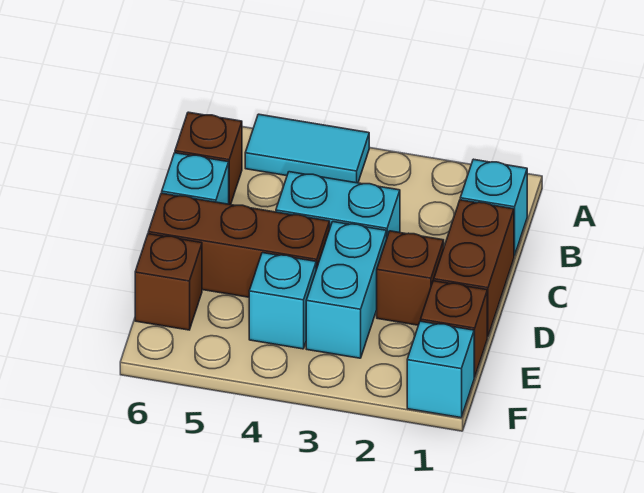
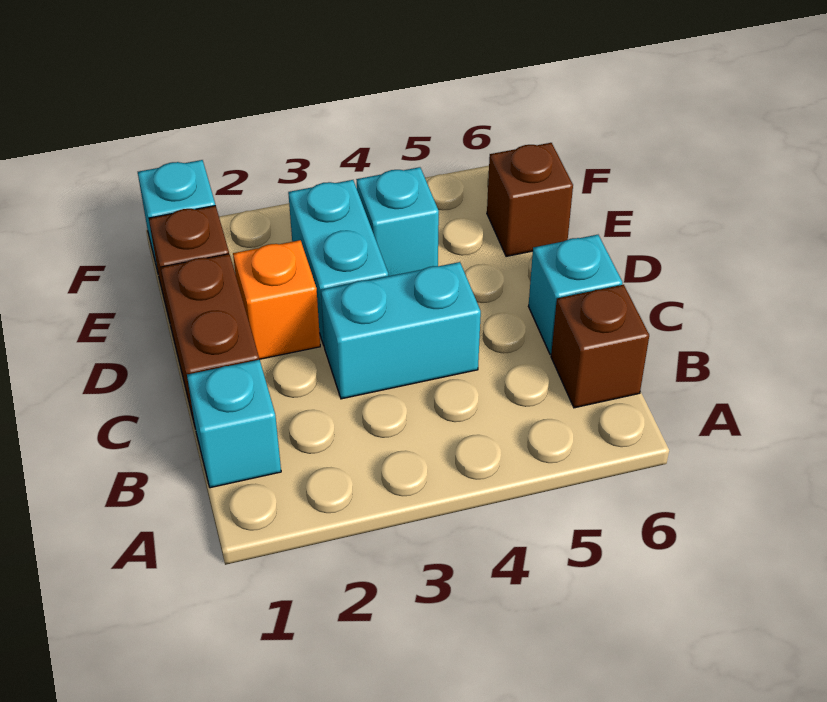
cyan tile A4:A5 level 1 -> none
brown brick D2 level 1 -> orange brick D2 level 1
brown brick D4:D6 level 1 -> none

